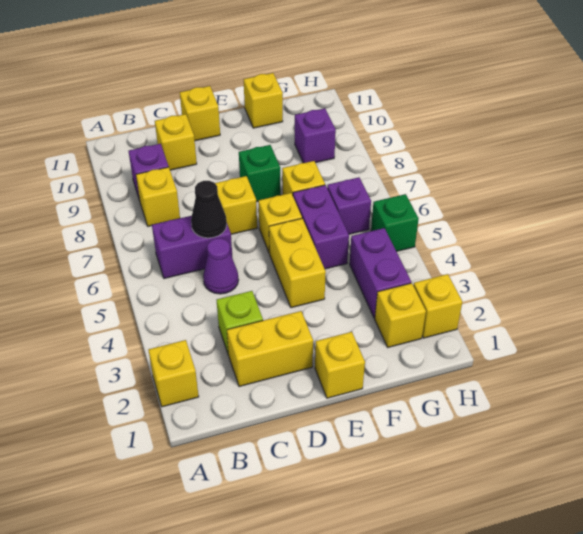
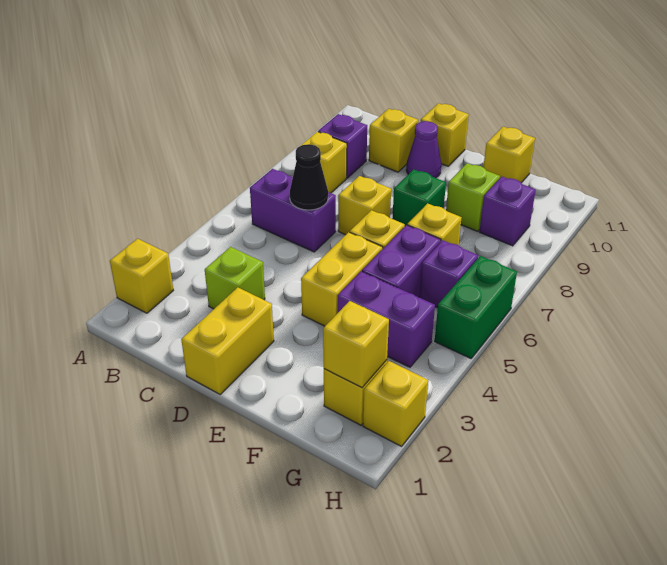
yellow brick C2:D2 level 1 -> yellow brick D1:D2 level 1
purple cone C5 level 1 -> purple cone D10 level 1
yellow brick E1 level 1 -> yellow brick G2 level 2
none -> lime brick F9 level 1
purple brick G3:G4 level 1 -> purple brick F4:G4 level 1
green brick H5 level 1 -> green brick H5:H6 level 1

